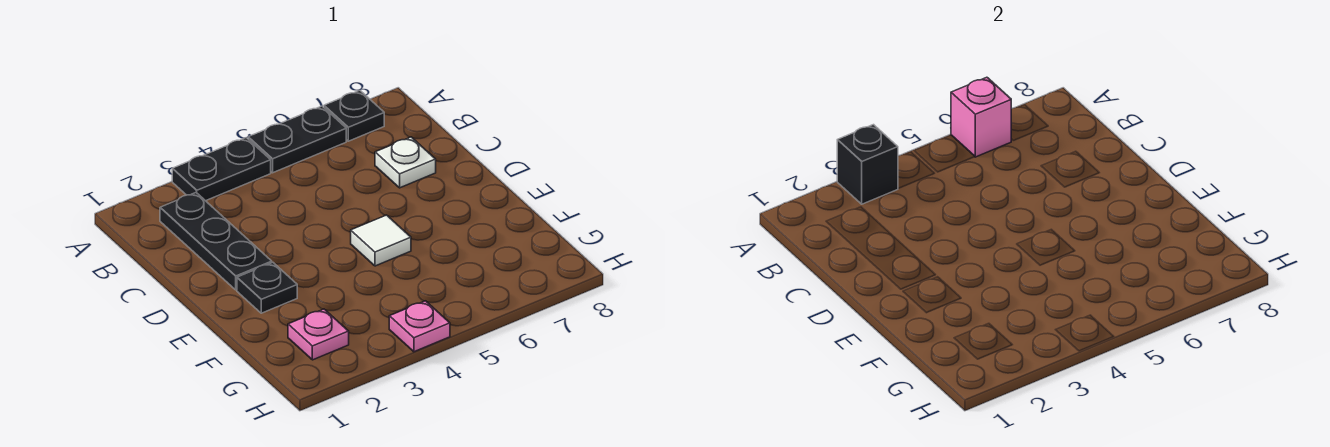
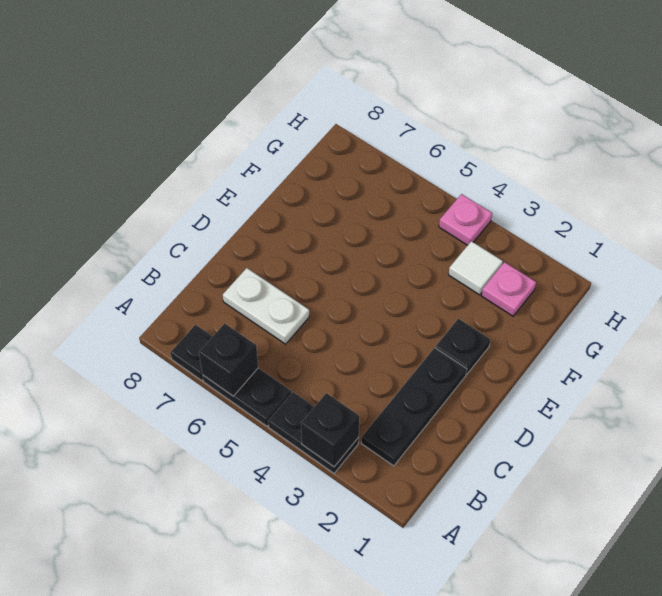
pink brick A6 level 2 -> black brick A6 level 2
white plate C7 level 1 -> white plate C6:C7 level 1
white tile E5 level 1 -> white tile G3 level 1

